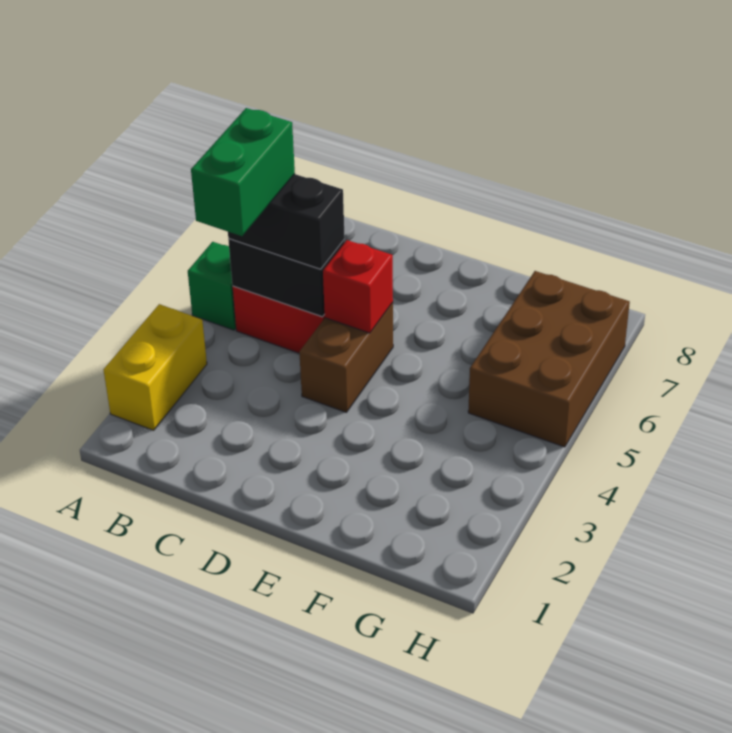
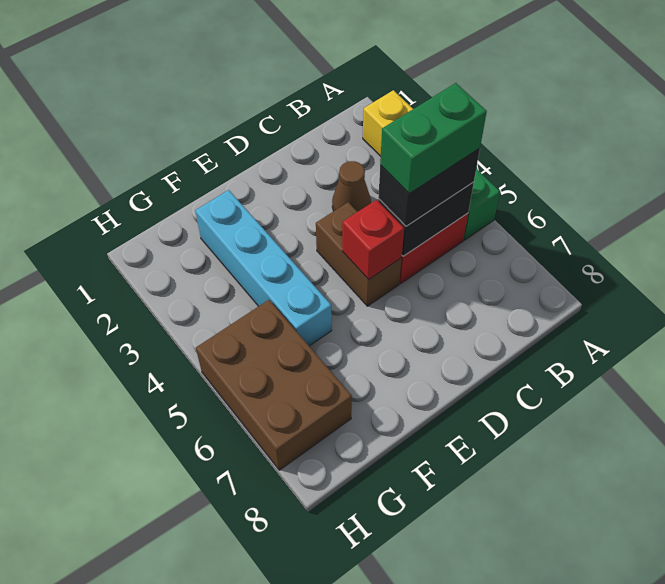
green brick B4:B5 level 4 -> green brick B5:C5 level 4
none -> brown cone C3 level 1
none -> cyan brick F2:F5 level 1

